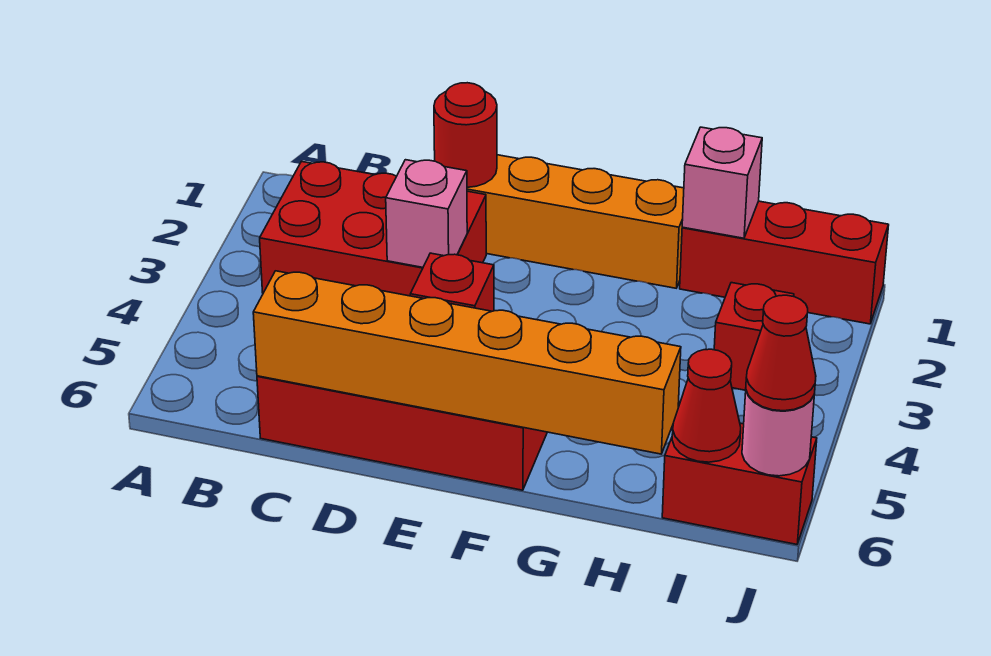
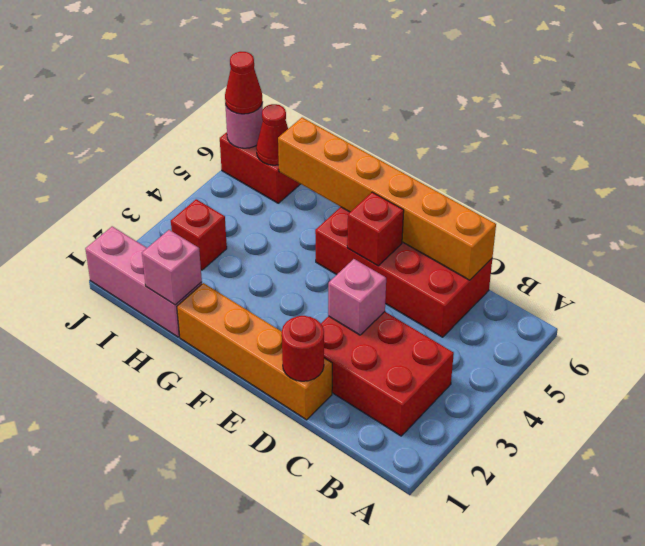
red brick H1:J1 level 1 -> pink brick H1:J1 level 1

